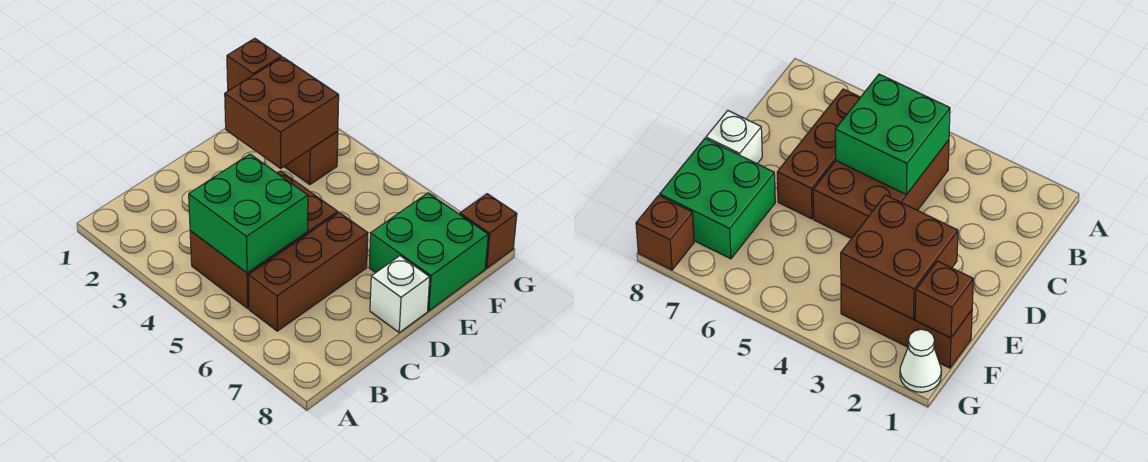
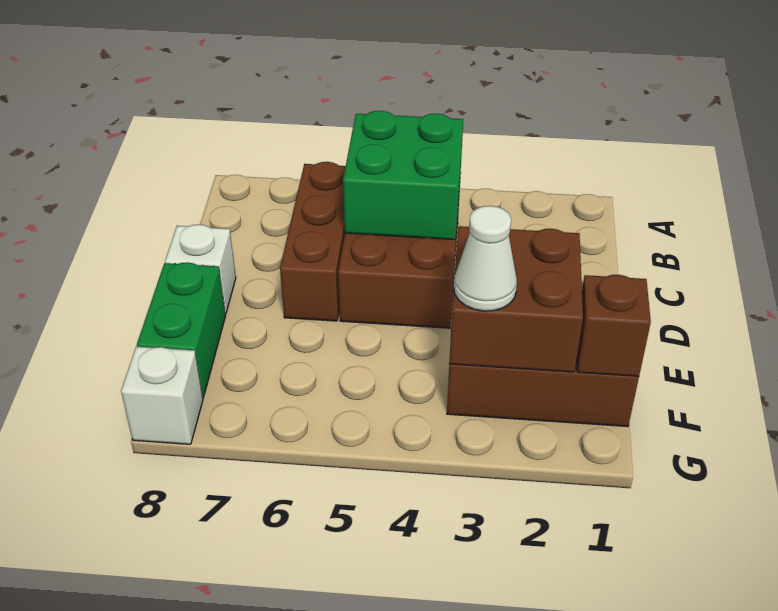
green brick E7:F8 level 1 -> green brick E8:F8 level 1
white cone G1 level 1 -> white cone F3 level 3
brown brick G8 level 1 -> white brick G8 level 1

